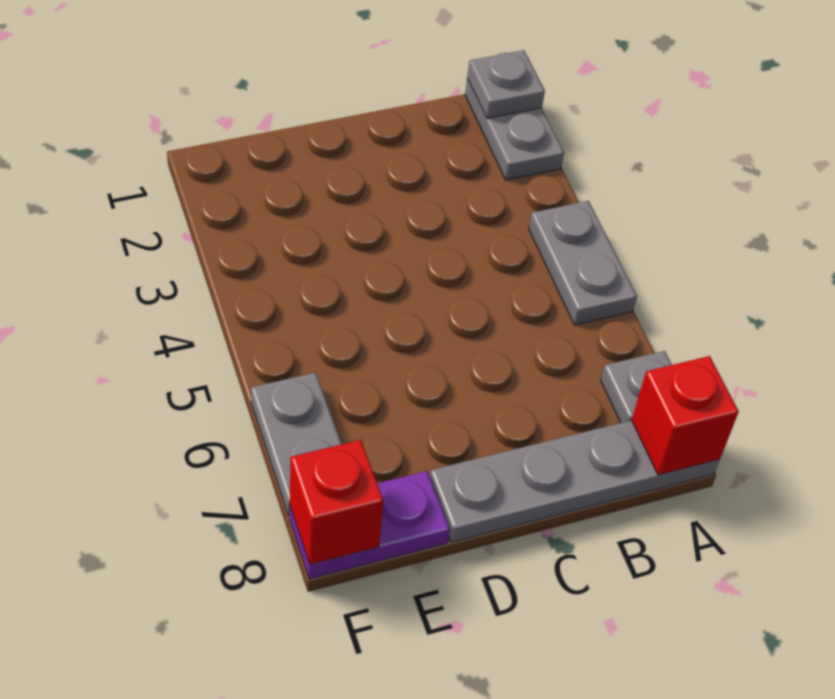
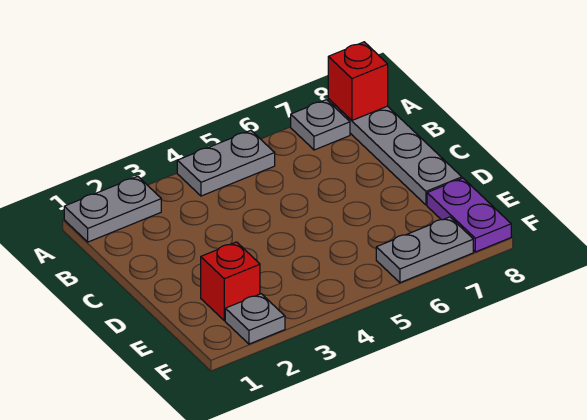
grey plate A1 level 2 -> grey plate F2 level 1
red brick F8 level 2 -> red brick E2 level 1

